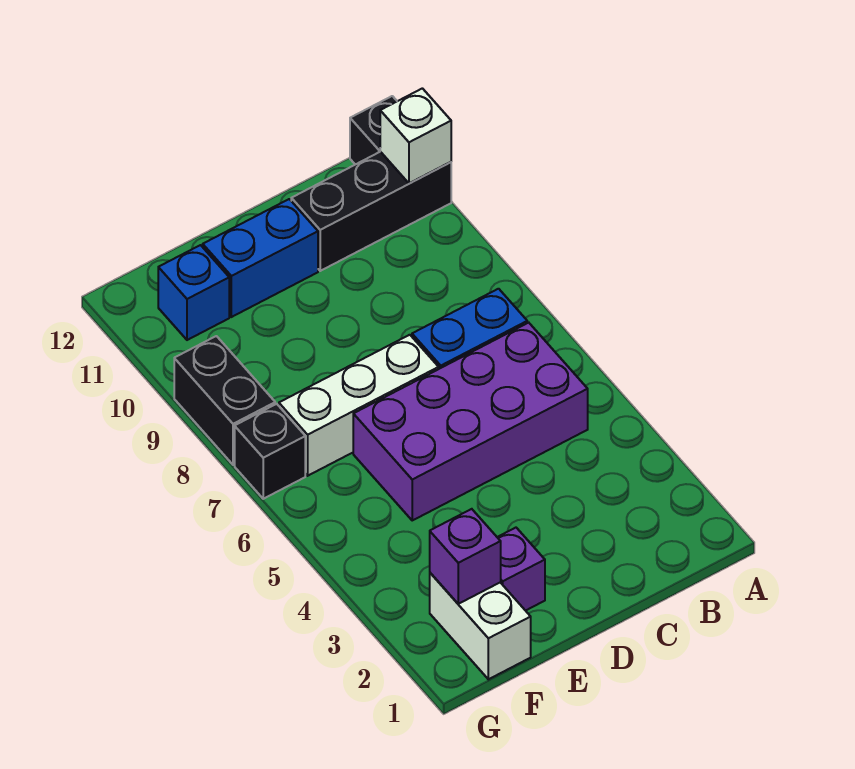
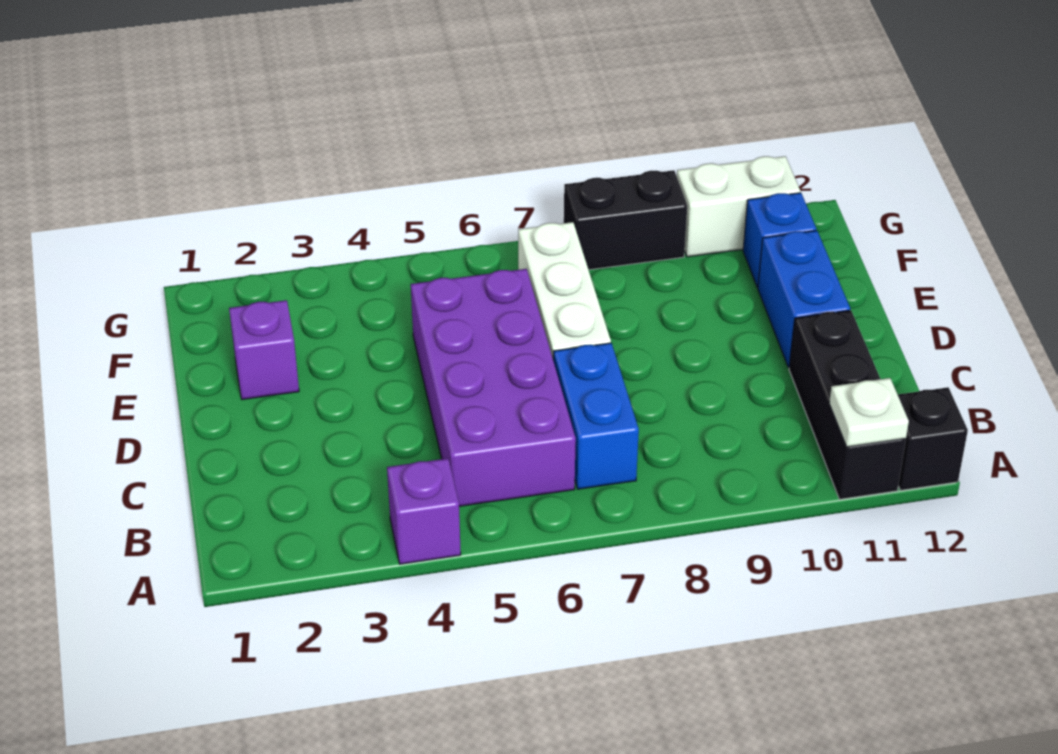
white brick A11 level 2 -> white plate A11 level 2
white brick F1:F2 level 1 -> white brick G10:G11 level 1
purple brick F2 level 2 -> purple brick A4 level 1
black brick G7 level 1 -> none

